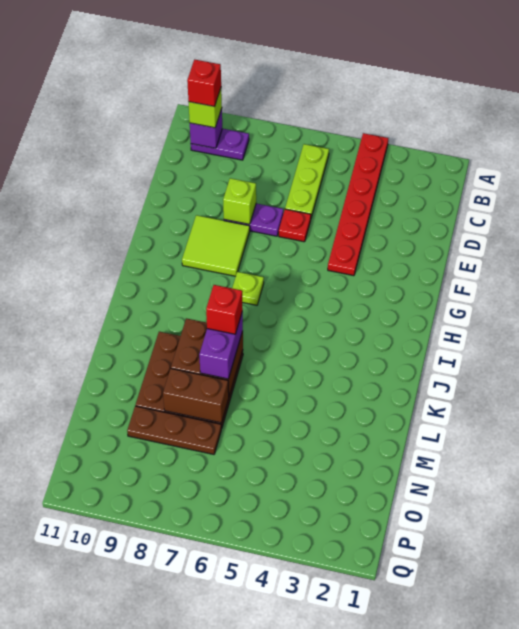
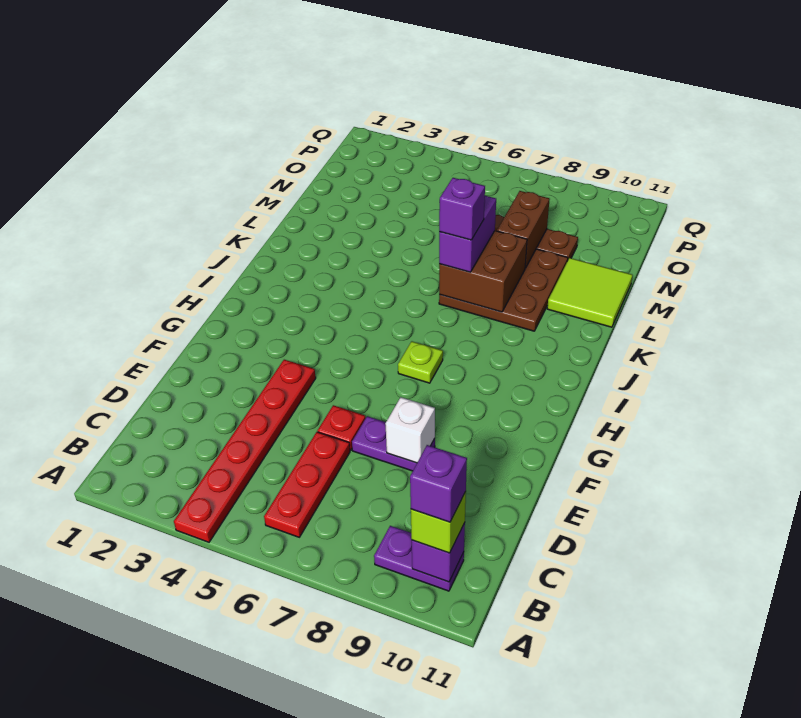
lime plate B6:D6 level 1 -> red plate B6:D6 level 1
red brick B10 level 4 -> purple brick B10 level 4
lime brick E8 level 2 -> white brick E8 level 2
lime tile F8:G9 level 1 -> lime tile L10:M11 level 1
red brick K7 level 4 -> purple brick K7 level 4
brown brick M7:M8 level 2 -> brown brick M8:N8 level 2

